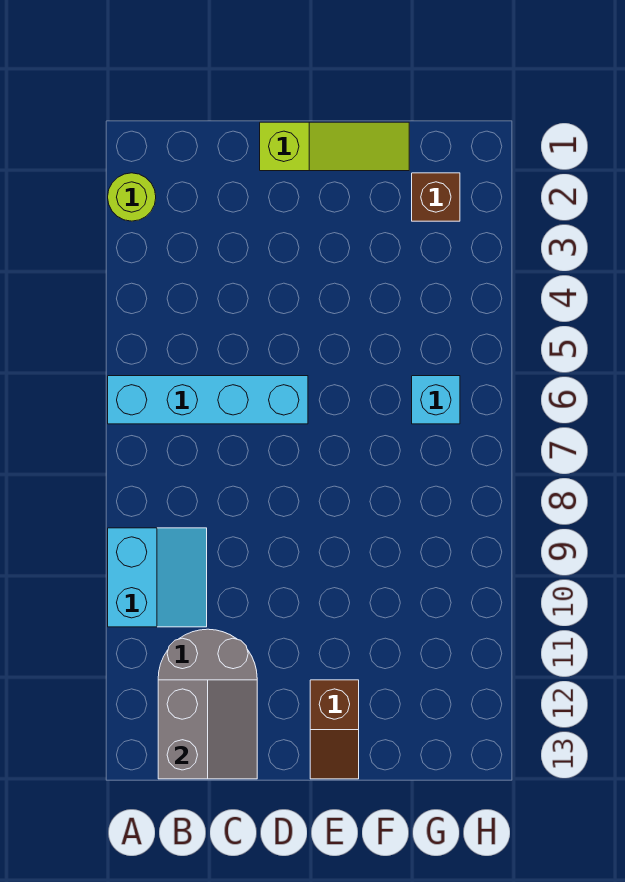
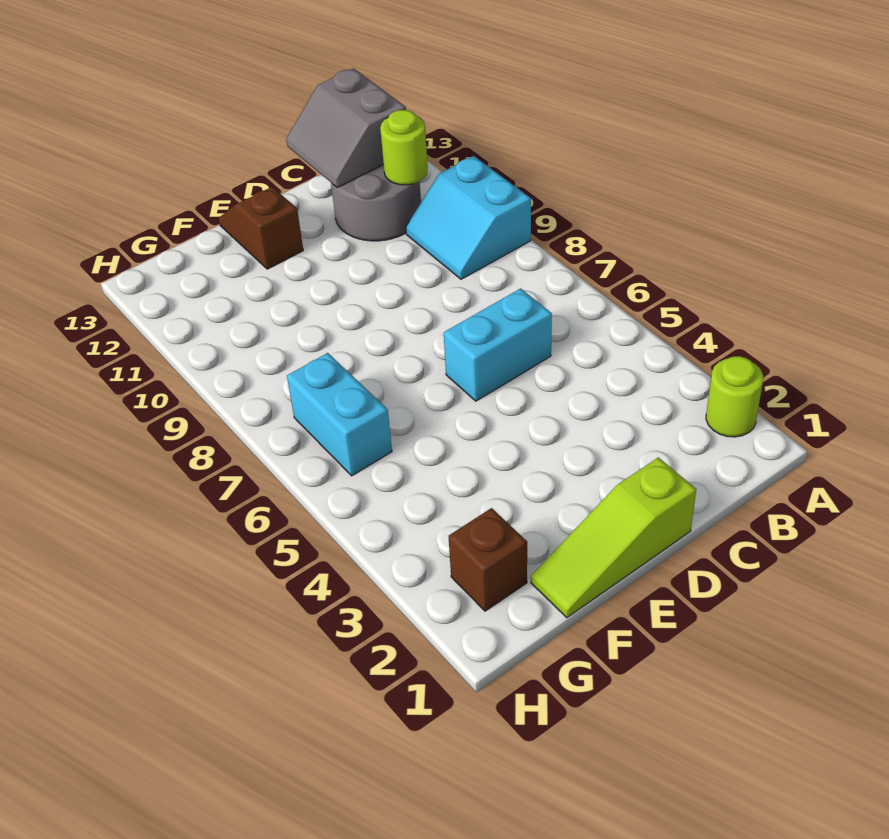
cyan brick A6:D6 level 1 -> cyan brick C6:D6 level 1
none -> lime round brick B11 level 2
cyan brick G6 level 1 -> cyan brick G6:G7 level 1

